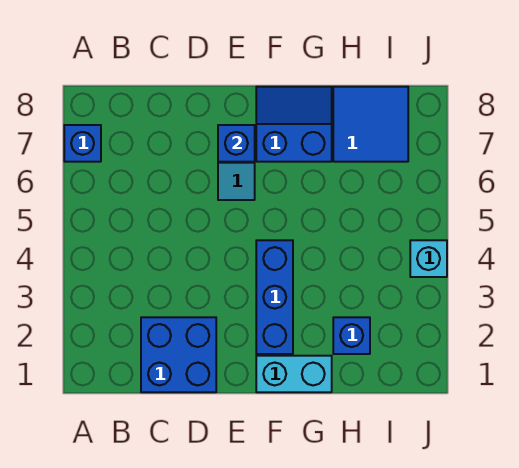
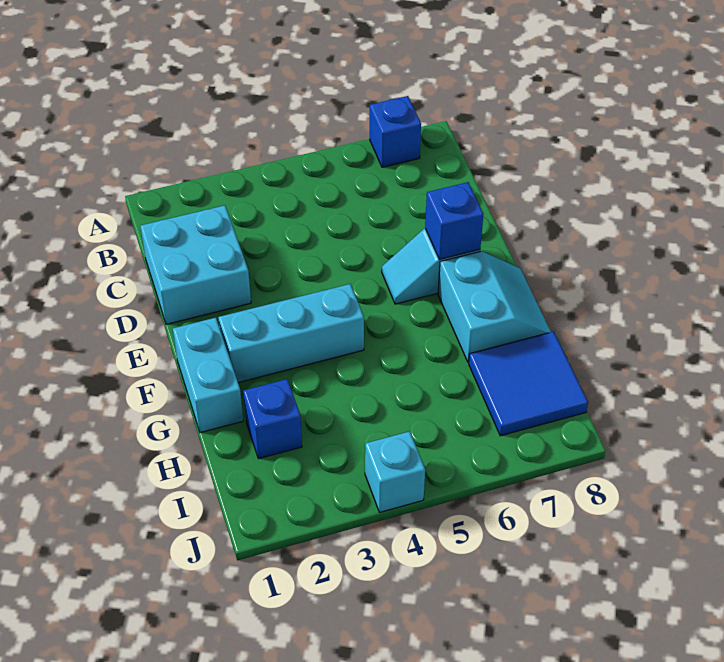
blue brick C1:D2 level 1 -> cyan brick C1:D2 level 1
blue brick F2:F4 level 1 -> cyan brick F2:F4 level 1
blue slope F7:G8 level 1 top 7 -> cyan slope F7:G8 level 1 top 7

